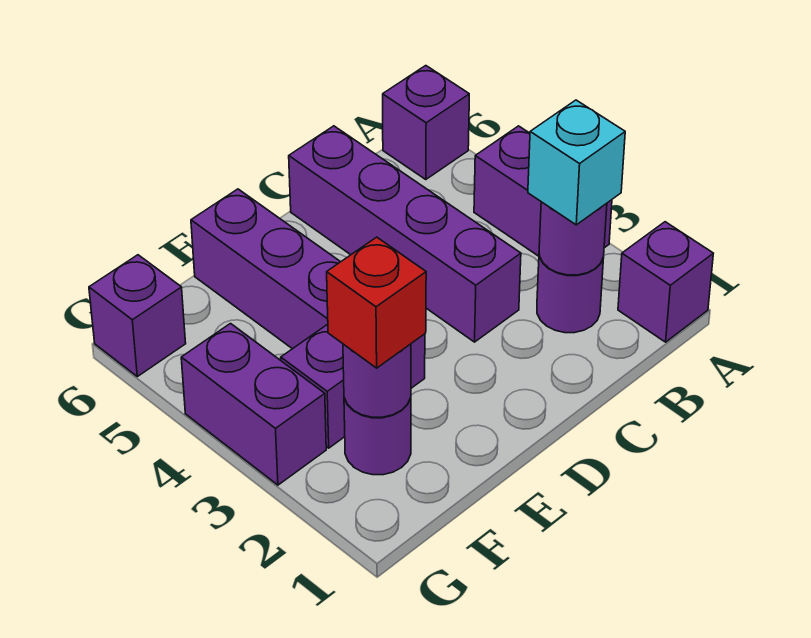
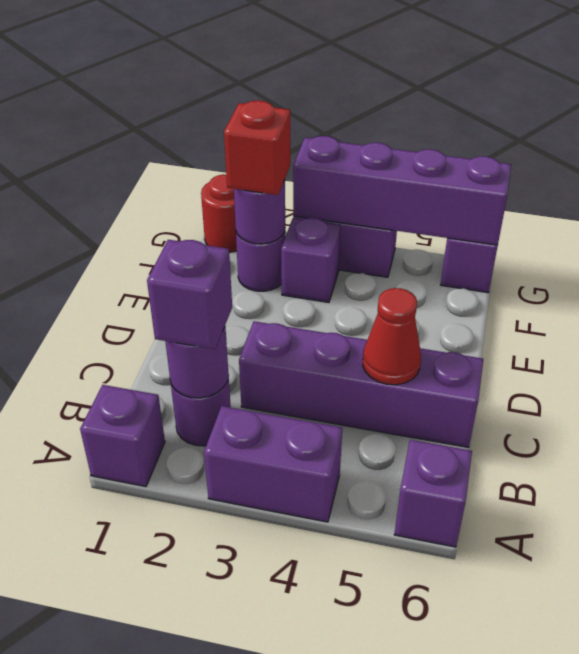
cyan brick B2 level 3 -> purple brick B2 level 3
none -> red cone C5 level 2
purple brick E3:E6 level 1 -> purple brick G3:G6 level 2
none -> red round brick G1 level 1

